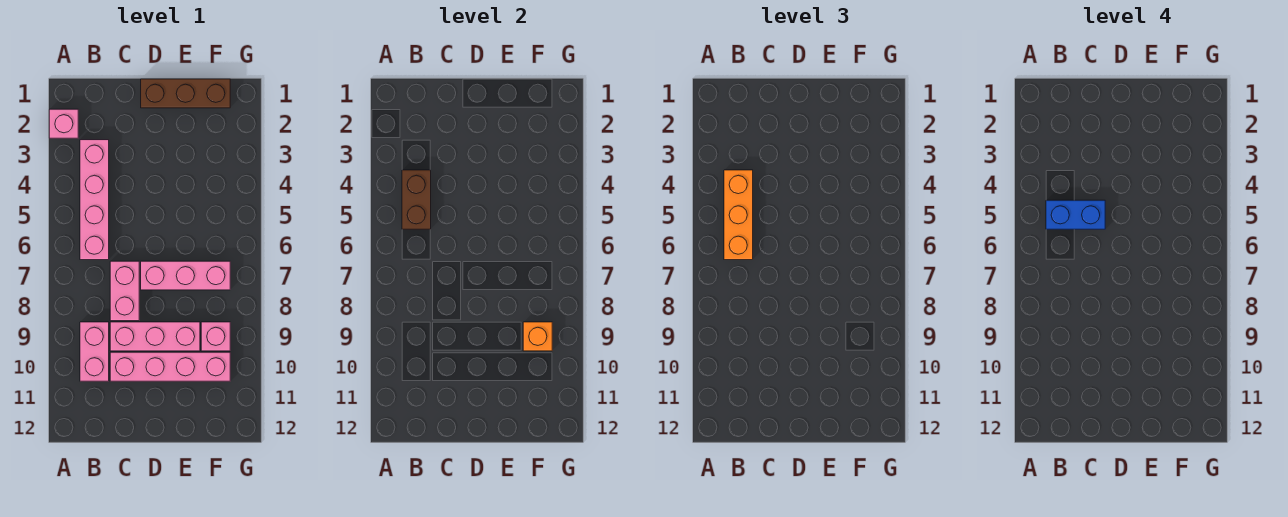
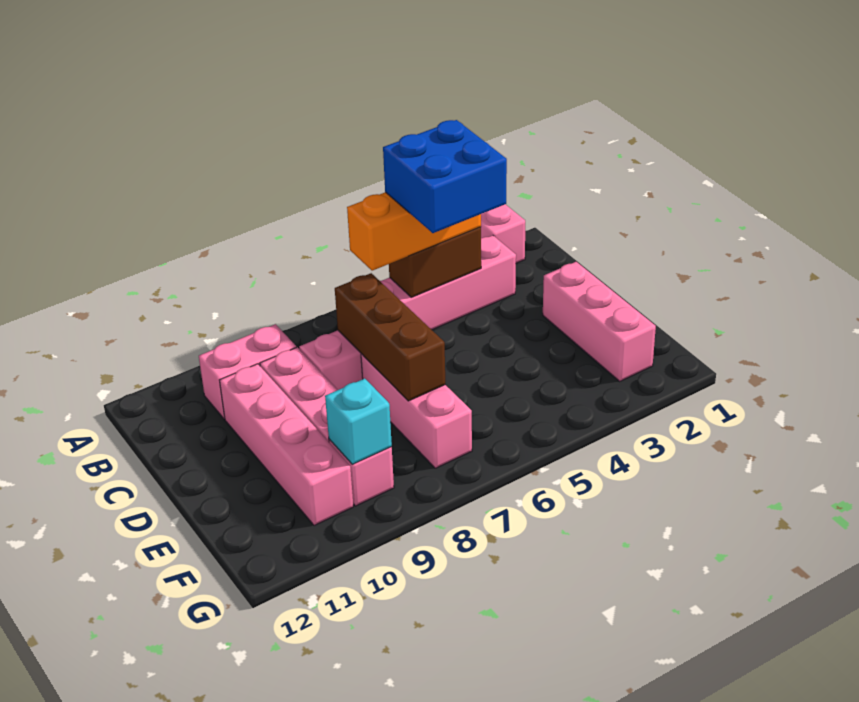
blue brick B5:C5 level 4 -> blue brick B4:C5 level 4
brown brick D1:F1 level 1 -> brown brick C7:E7 level 2
none -> pink brick D2:F2 level 1
orange brick F9 level 2 -> cyan brick F9 level 2

